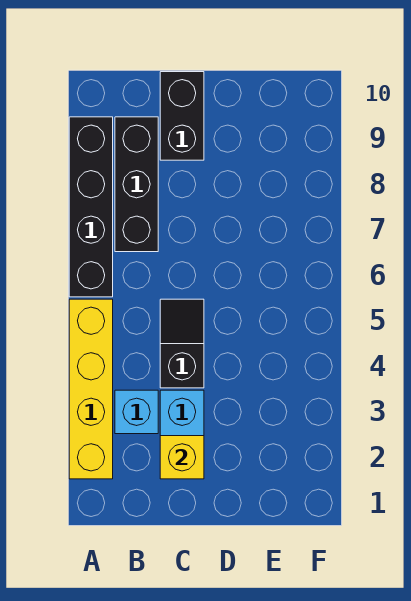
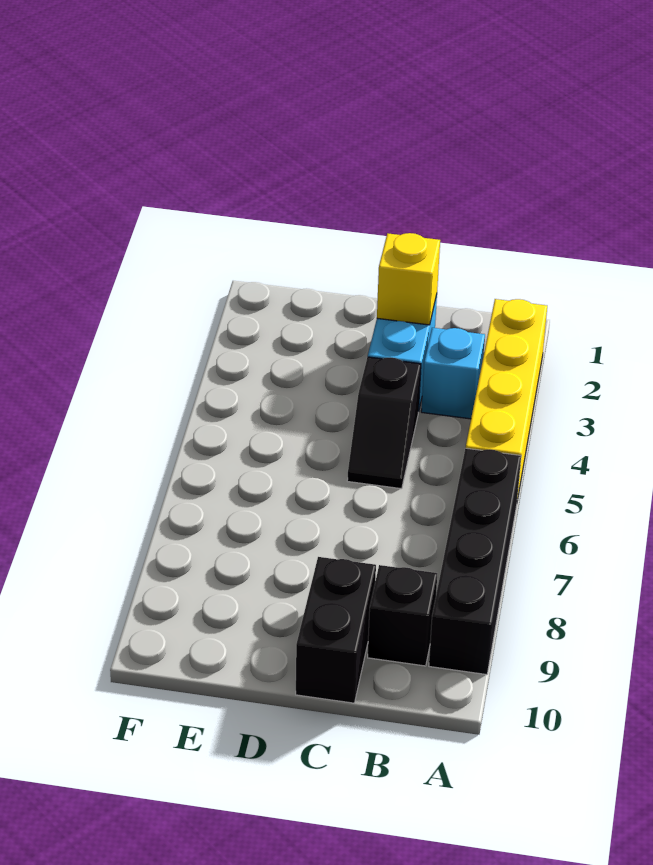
black brick B7:B9 level 1 -> black brick B9 level 1

